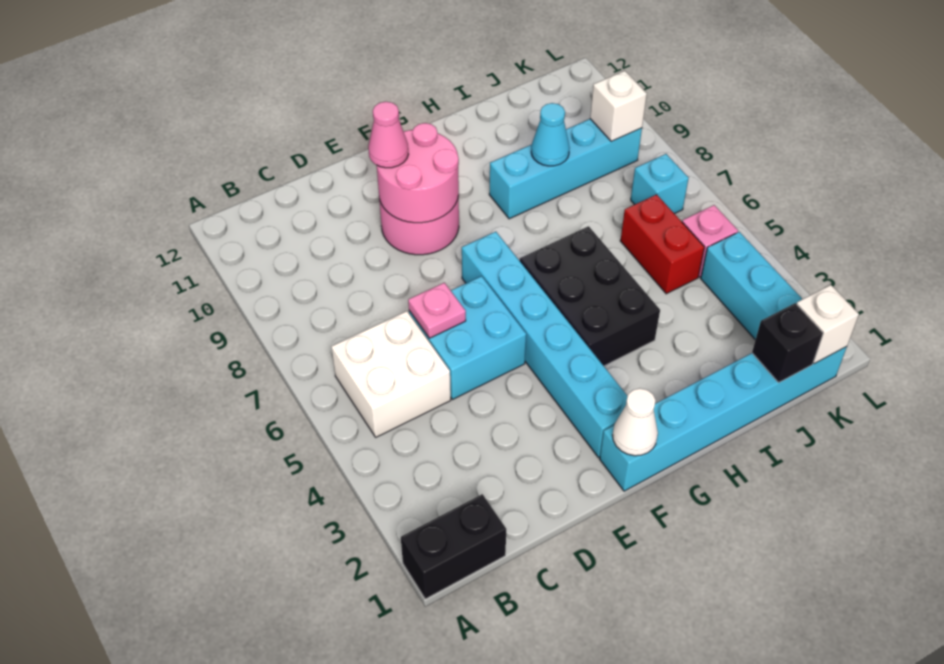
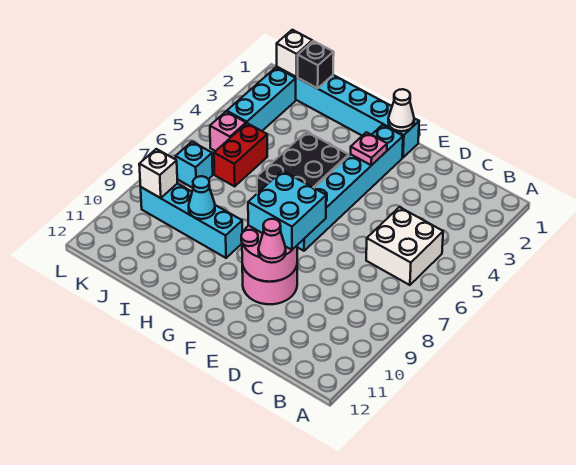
black brick A1:B1 level 1 -> none
cyan brick D5:E6 level 1 -> cyan brick E8:F9 level 3
pink plate D6 level 2 -> pink plate F3 level 2

